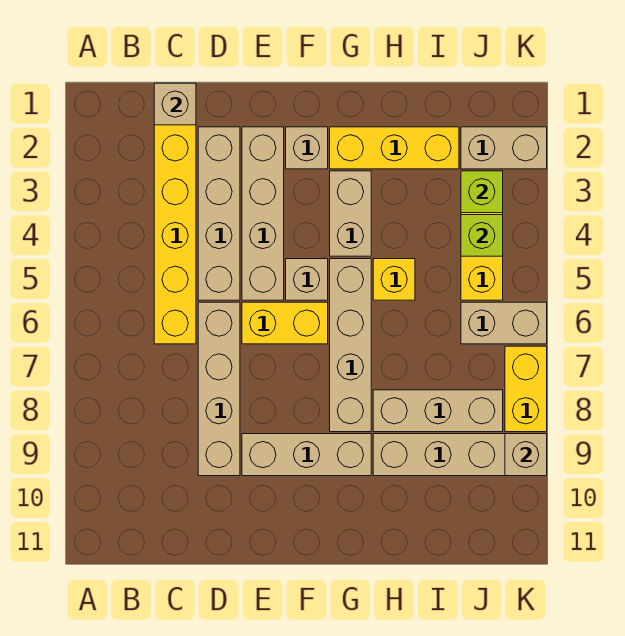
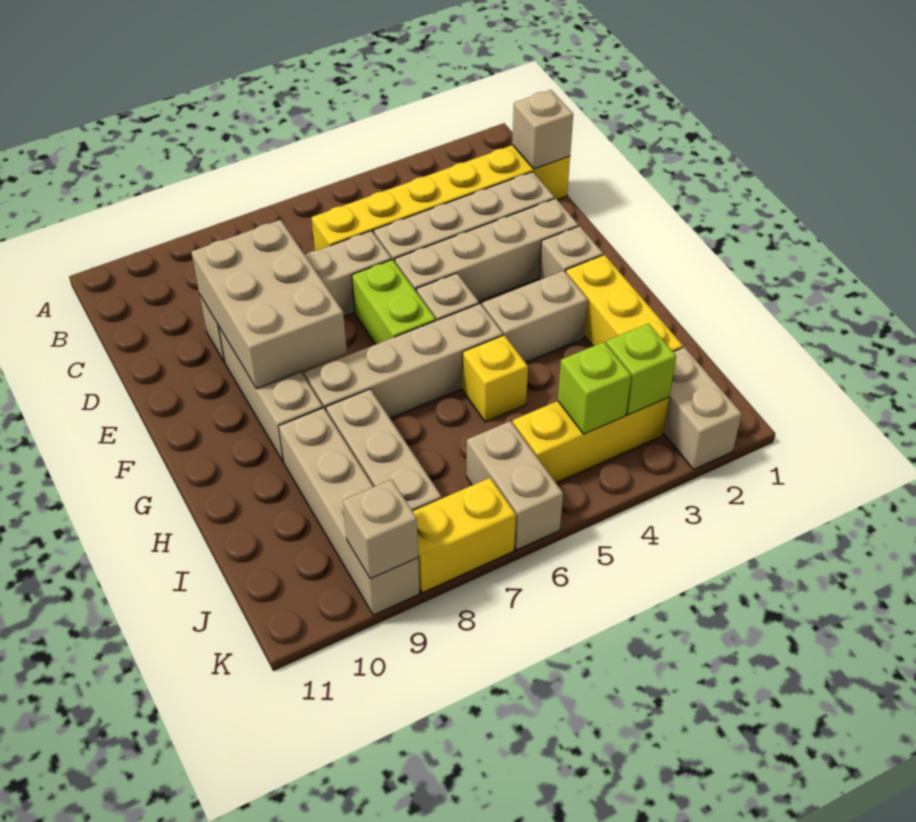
none -> tan brick D8:F9 level 2
yellow brick E6:F6 level 1 -> lime brick E6:F6 level 1

